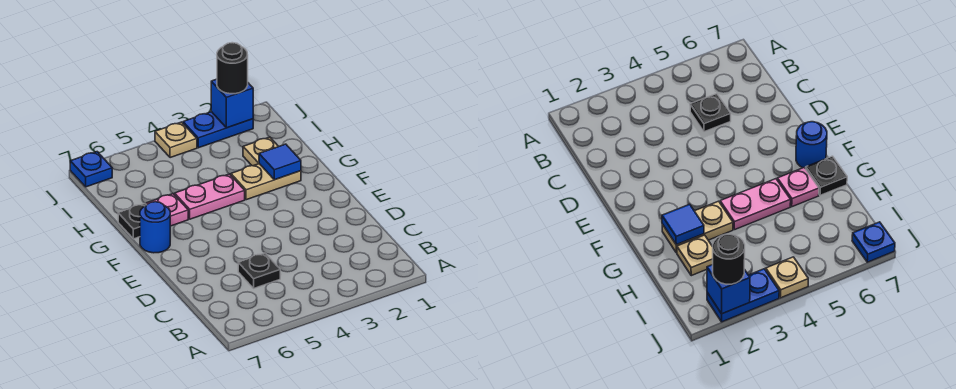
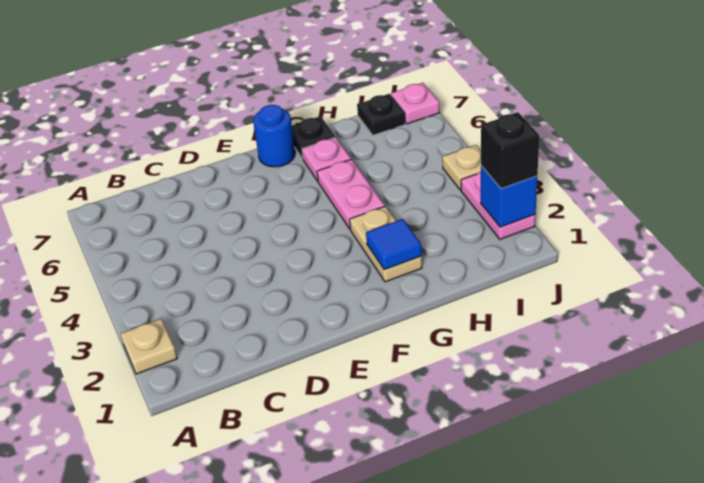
black plate C5 level 1 -> black plate I7 level 1
tan plate H2 level 1 -> tan plate A2 level 1
blue plate J2:J3 level 1 -> pink plate J2:J3 level 1
black round brick J2 level 3 -> black brick J2 level 3
blue plate J7 level 1 -> pink plate J7 level 1

